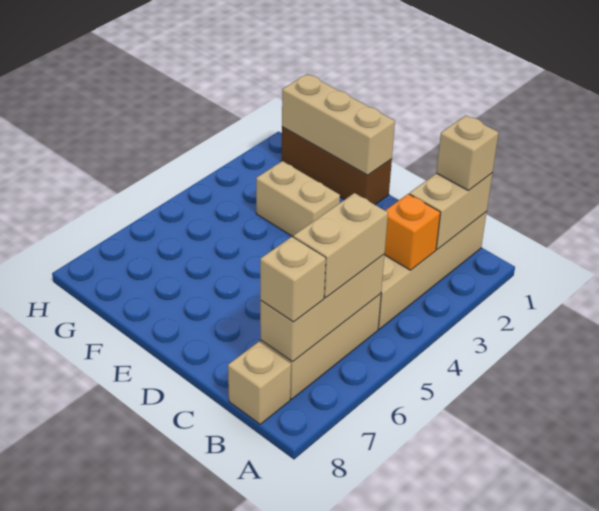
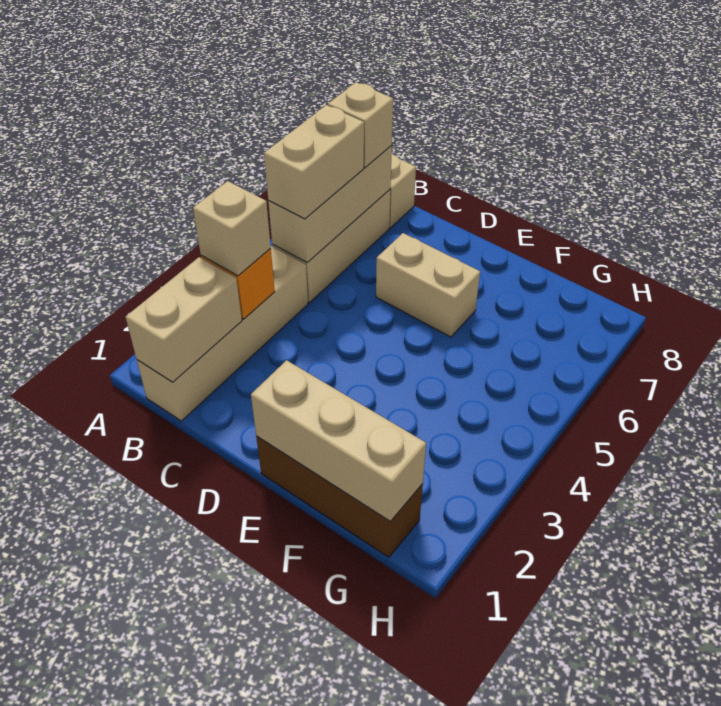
tan brick B1 level 3 -> tan brick B3 level 3
tan brick E3:F3 level 1 -> tan brick D6:E6 level 1

